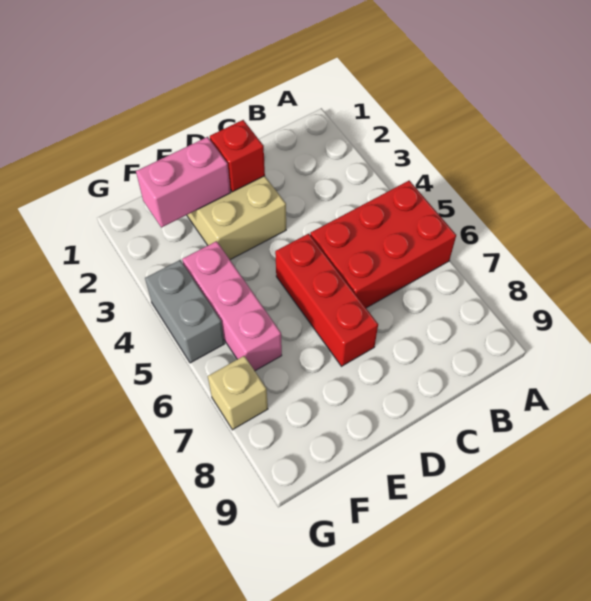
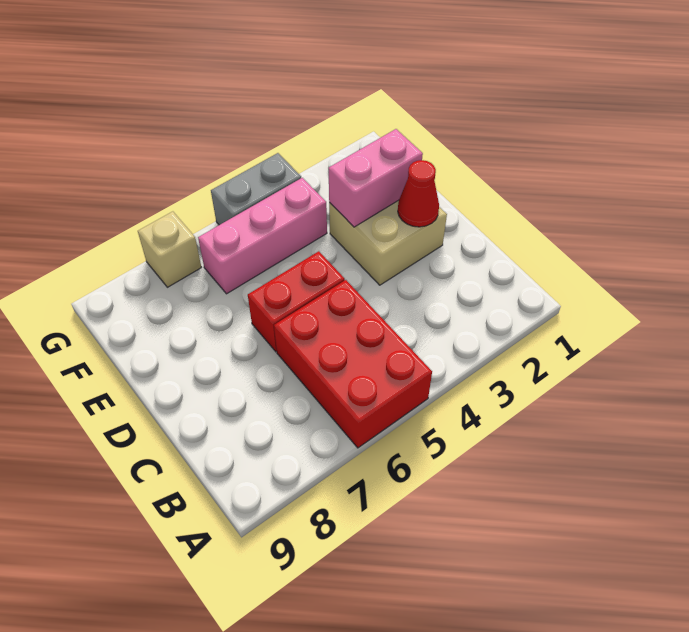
red brick D2 level 2 -> red cone D2 level 2
red brick D5:D7 level 1 -> red brick D5:D6 level 1
pink brick E2:F2 level 2 -> pink brick E2:E3 level 2

